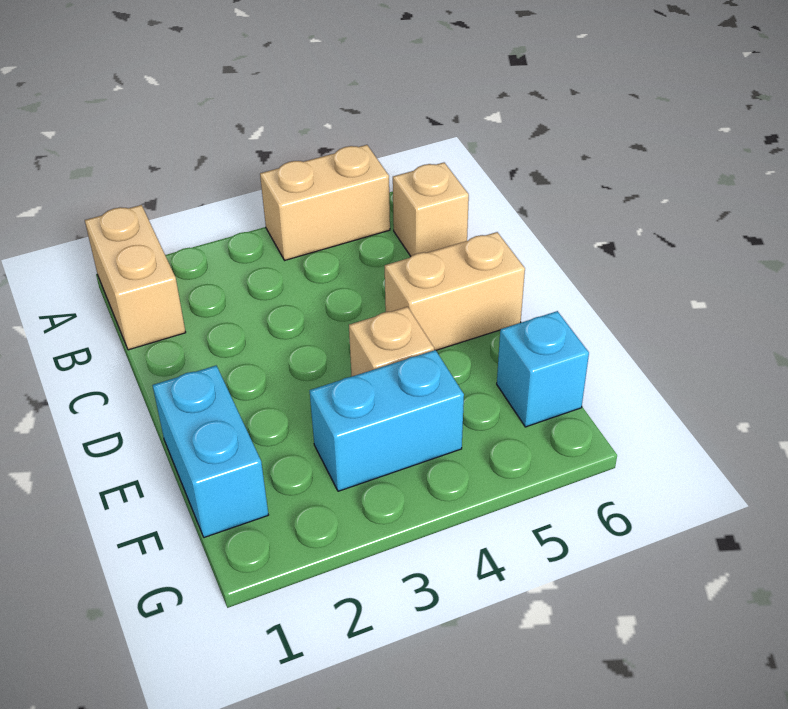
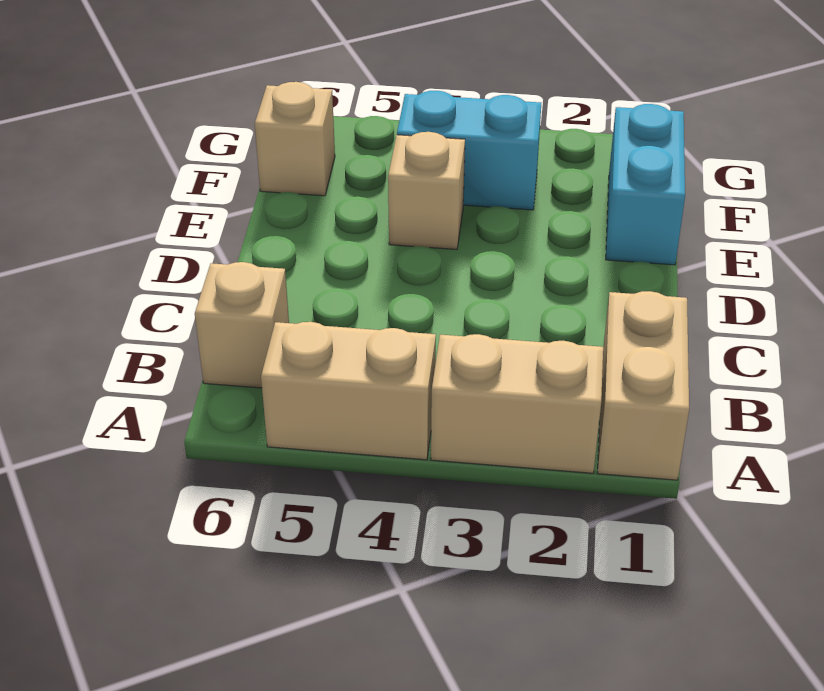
tan brick D5:D6 level 1 -> tan brick A2:A3 level 1
cyan brick F6 level 1 -> tan brick F6 level 1

